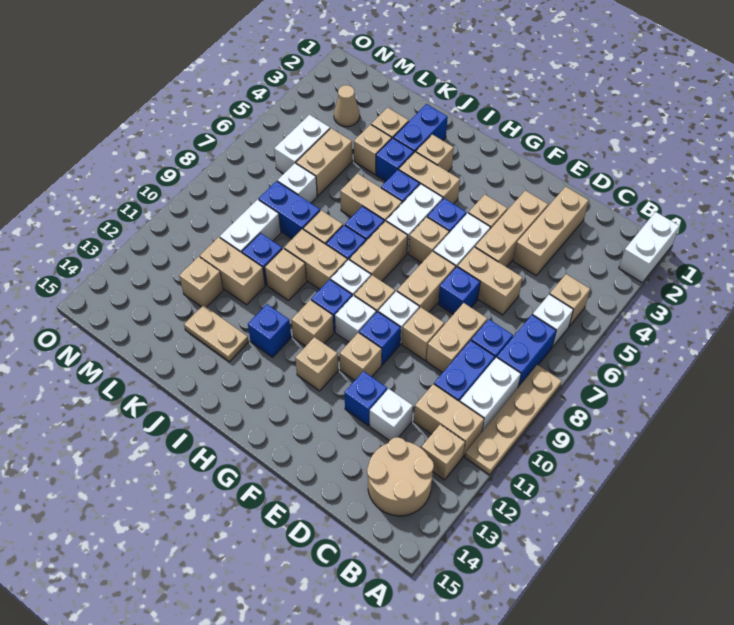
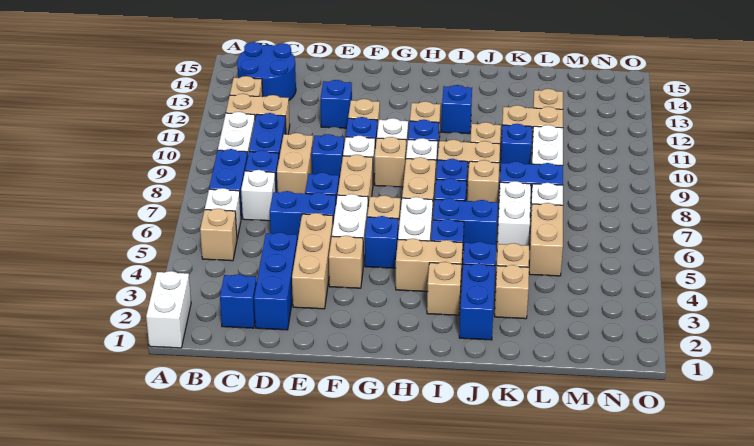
tan plate A8:A11 level 1 -> none
tan round brick B13:C14 level 1 -> blue round brick B13:C14 level 1
none -> blue brick C2 level 1
tan brick D2:D4 level 1 -> blue brick D2:D4 level 1
tan brick D6:E6 level 1 -> blue brick D6:E6 level 1
white brick D12 level 1 -> white brick C7 level 1
tan brick E9 level 1 -> blue brick E9 level 1
tan brick G12 level 1 -> none
tan brick I6:J6 level 1 -> blue brick I6:J6 level 1
tan plate J13:K13 level 1 -> none
tan cone M3 level 1 -> none
white brick M5:M6 level 1 -> white brick K6:K7 level 1

